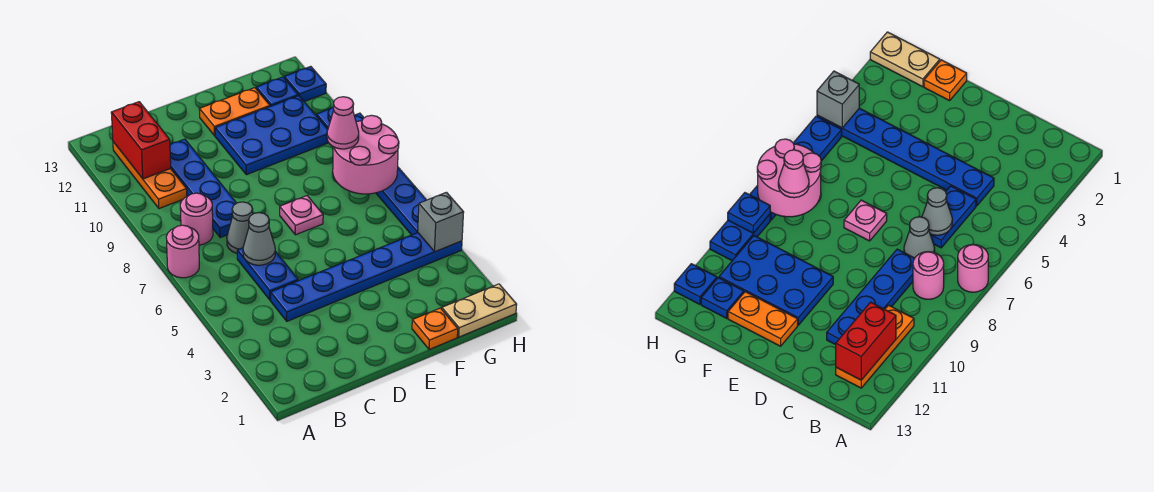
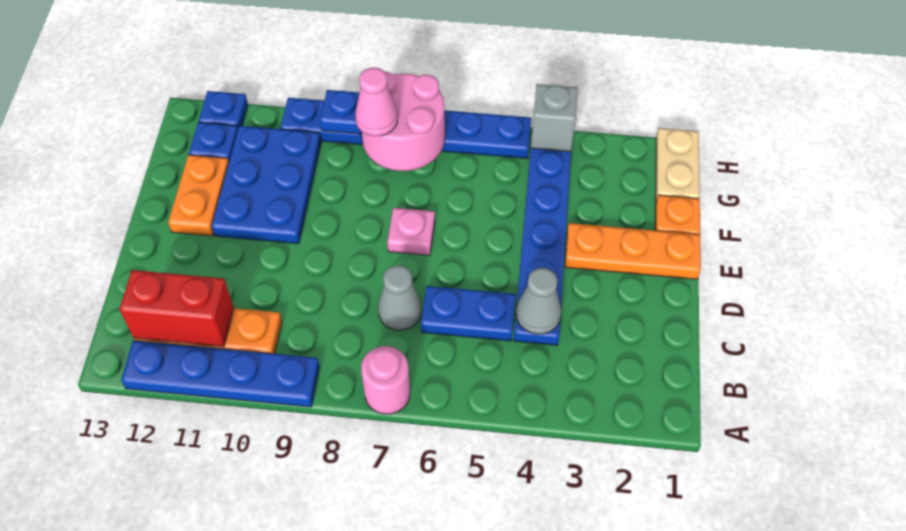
pink round brick B8 level 1 -> none
grey cone C6 level 2 -> grey cone C4 level 2
blue plate C8:C11 level 1 -> blue plate A9:A12 level 1
none -> orange plate E1:E3 level 1

